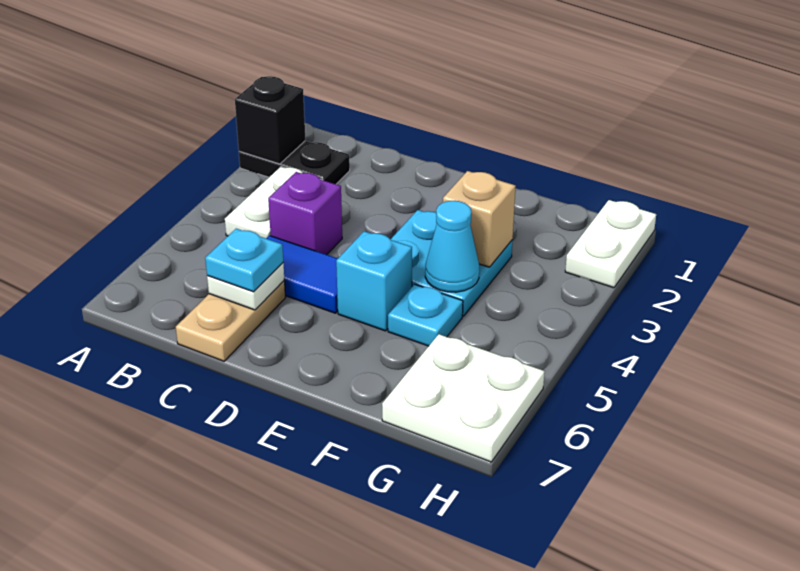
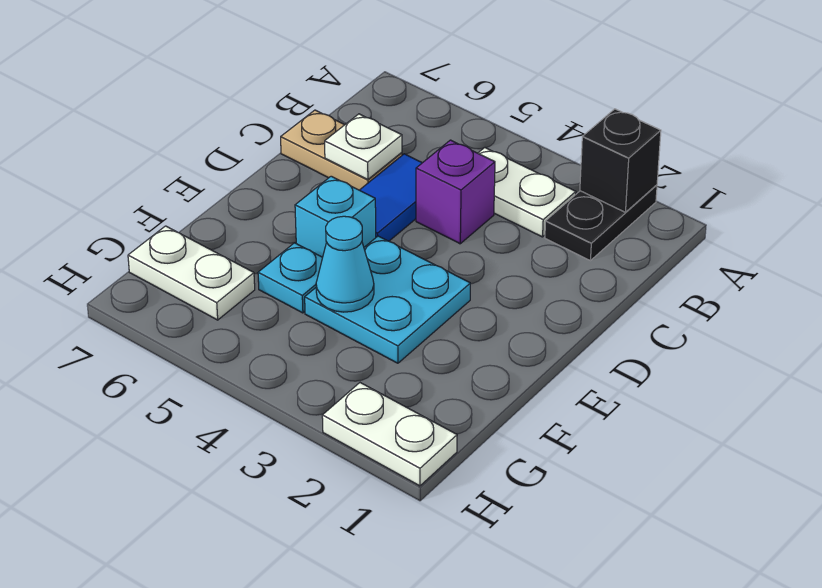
cyan plate C6 level 3 -> none
tan brick F3 level 2 -> none
white plate G6:H7 level 1 -> white plate G6:G7 level 1

